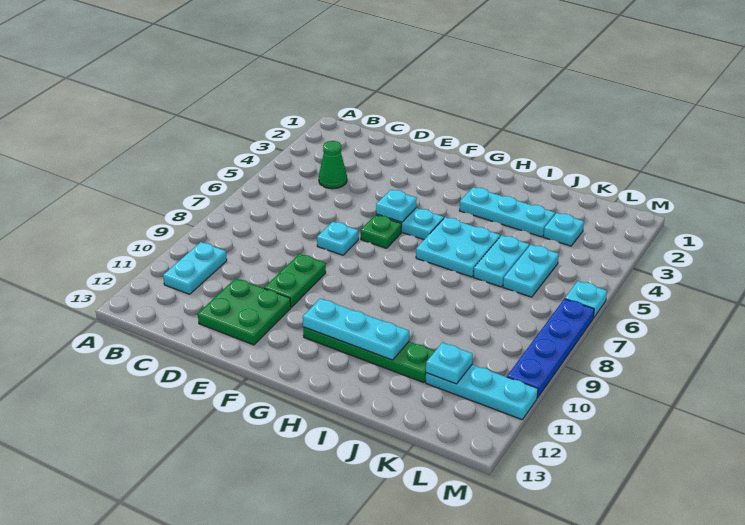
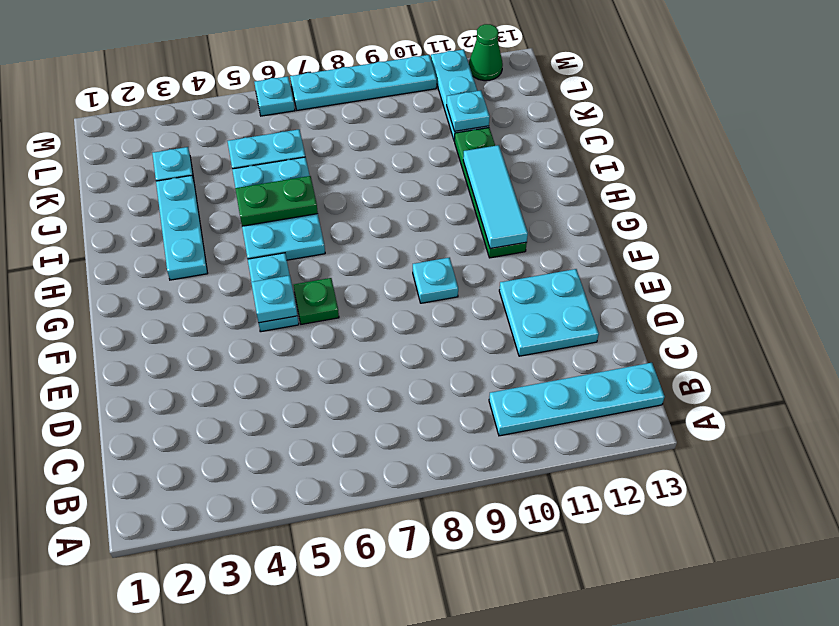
cyan plate B10:B11 level 1 -> cyan plate B10:B13 level 1
green cone C4 level 1 -> green cone M12 level 1
green plate D11:E12 level 1 -> cyan plate D11:E12 level 1
cyan plate E7 level 1 -> cyan plate F9 level 1
green plate E9:E10 level 1 -> green plate I5:I6 level 2
cyan plate G11:I11 level 2 -> cyan tile G11:I11 level 2
blue plate M7:M10 level 1 -> cyan plate M7:M10 level 1

